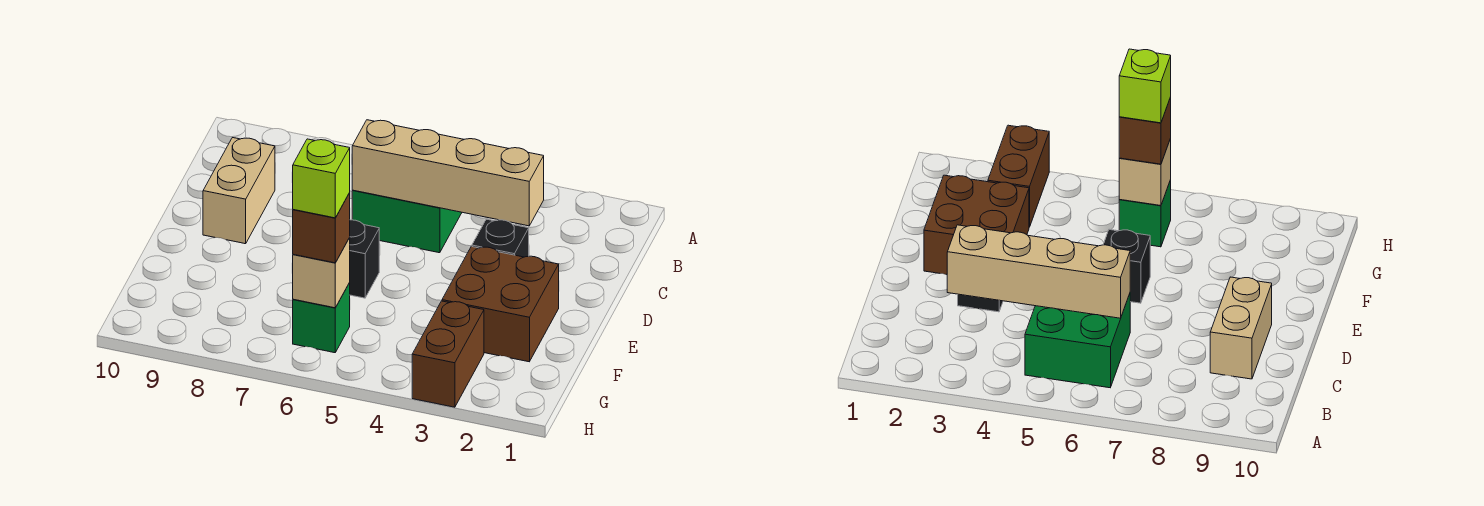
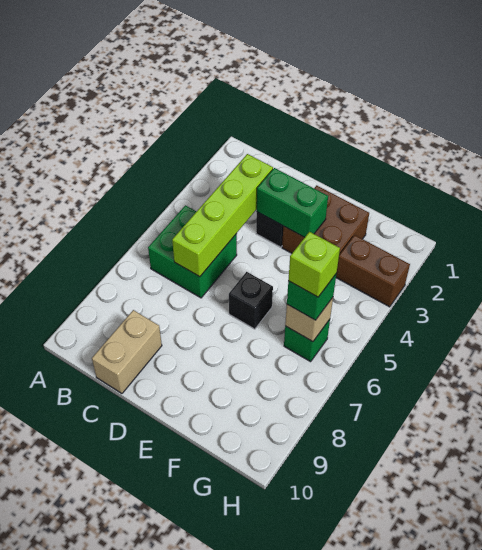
tan brick C3:C6 level 2 -> lime brick C3:C6 level 2
tan brick C9:D9 level 1 -> tan brick C9:C10 level 1
none -> green brick D3:E3 level 2
brown brick G6 level 3 -> green brick G6 level 3

